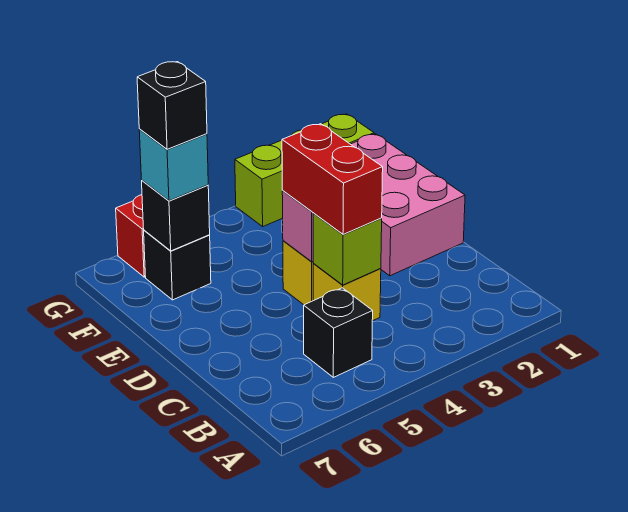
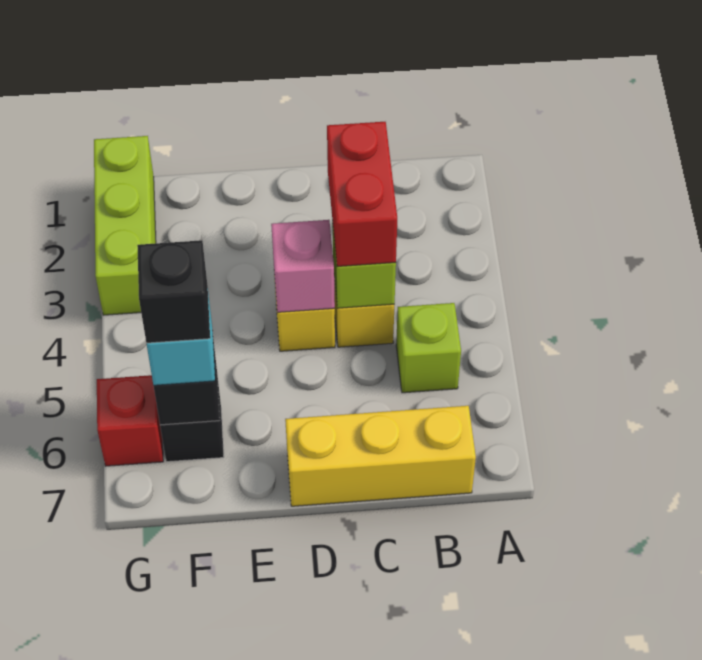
black brick B5 level 1 -> lime brick B5 level 1
none -> yellow brick B7:D7 level 1
red brick C4:D4 level 3 -> red brick C3:C4 level 3
pink brick D1:F2 level 1 -> none

